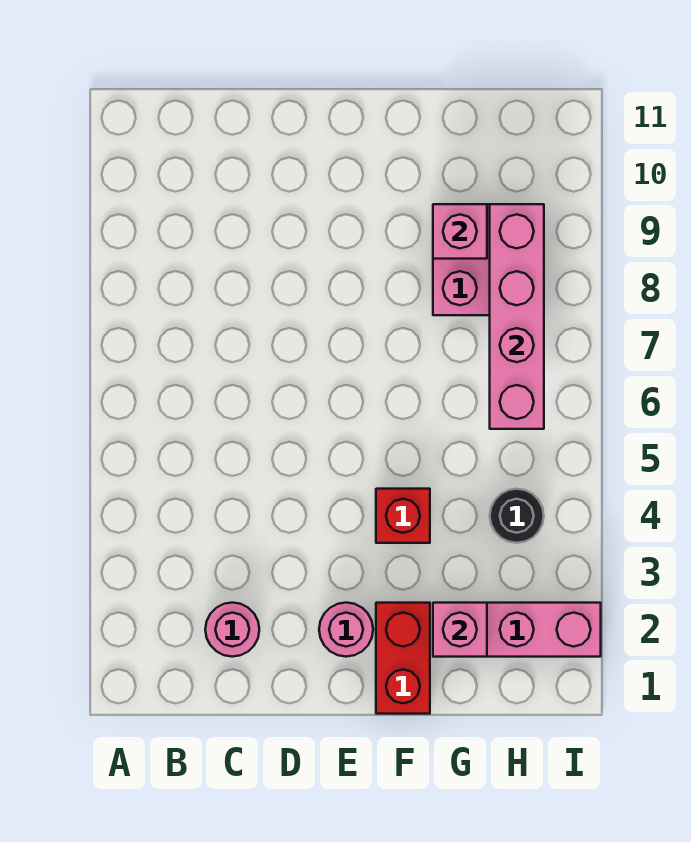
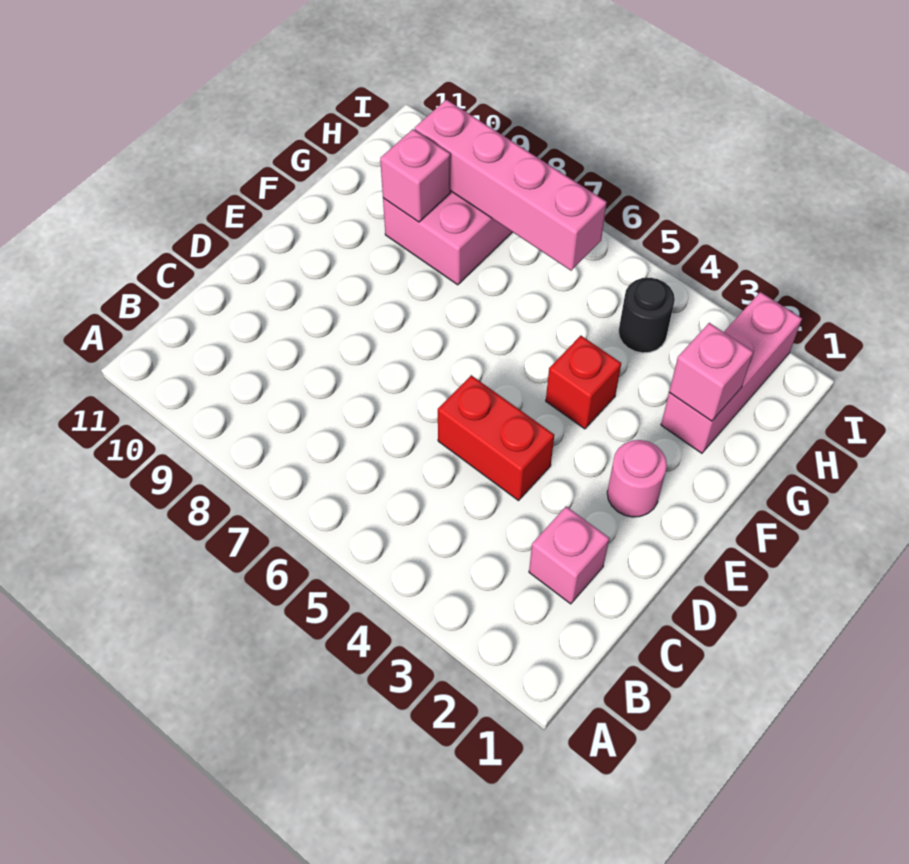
pink round brick C2 level 1 -> pink brick C2 level 1
red brick F1:F2 level 1 -> red brick D4:D5 level 1

